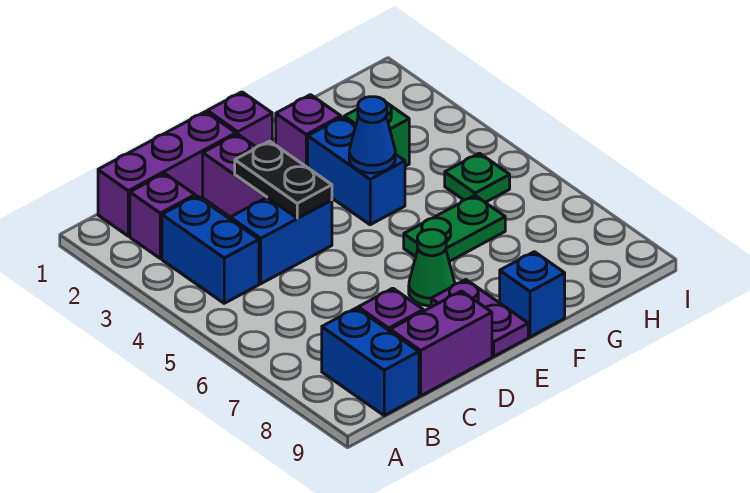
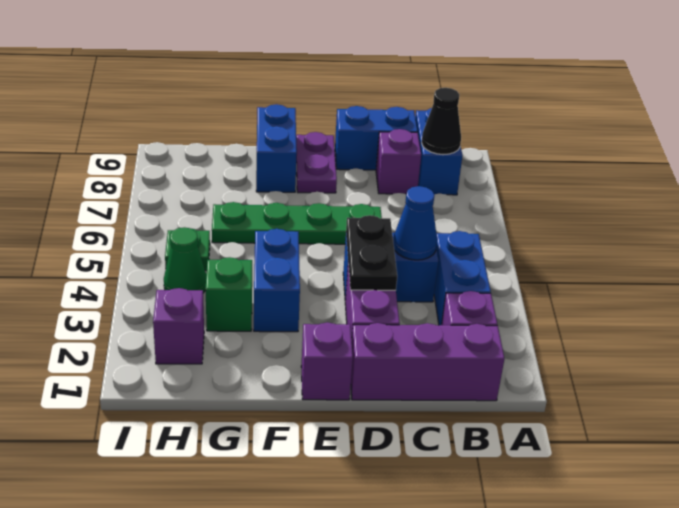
none -> black cone B8 level 2
purple brick C9:D9 level 1 -> blue brick C9:D9 level 1
green cone E7 level 1 -> green cone H4 level 1
purple brick F2 level 1 -> purple brick H2 level 1
blue cone F4 level 2 -> blue cone C4 level 2
green plate F6:G6 level 1 -> green plate D6:G6 level 1
blue brick F9 level 1 -> blue brick F8:F9 level 1

